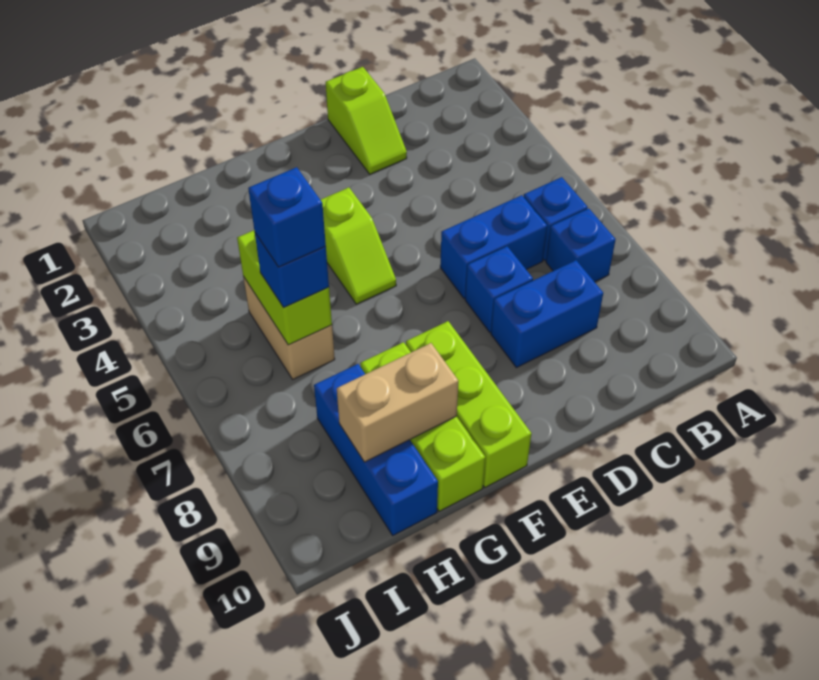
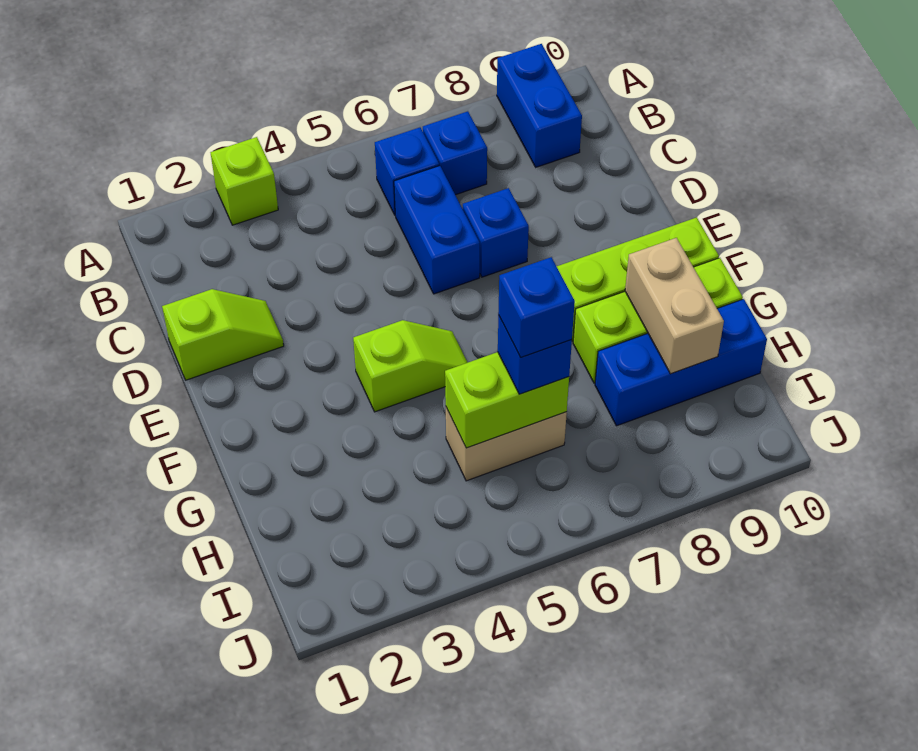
none -> lime brick A3 level 1
blue brick C8:D8 level 1 -> blue brick A9:B9 level 1

